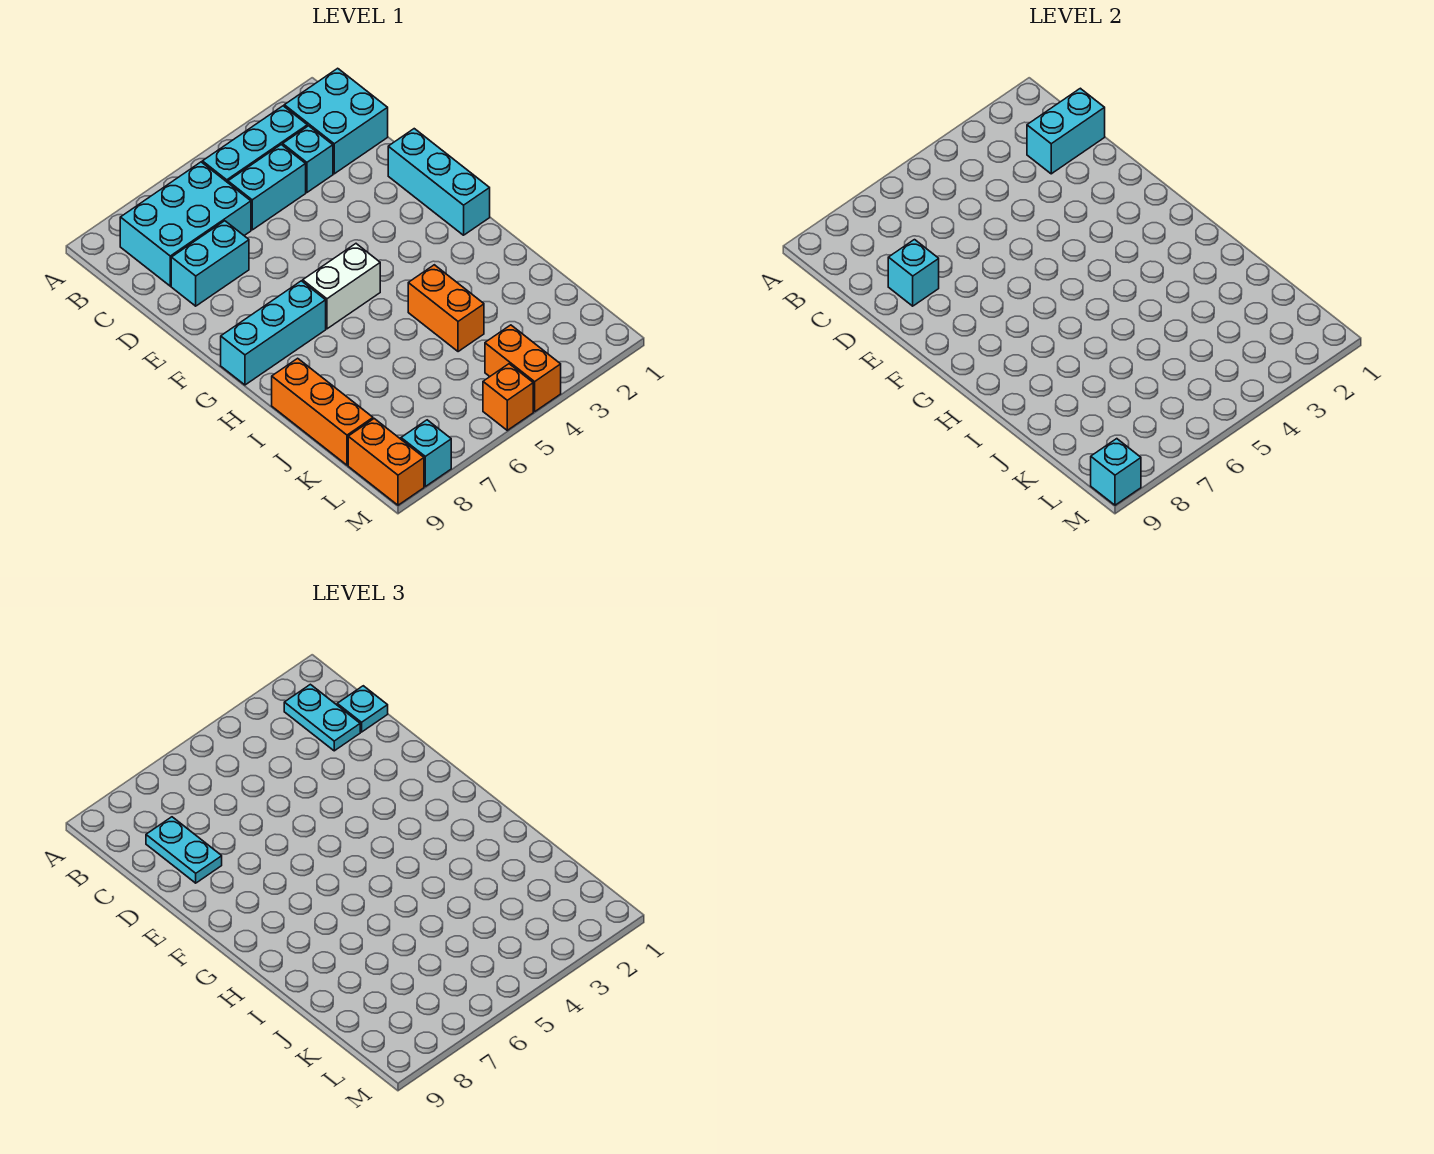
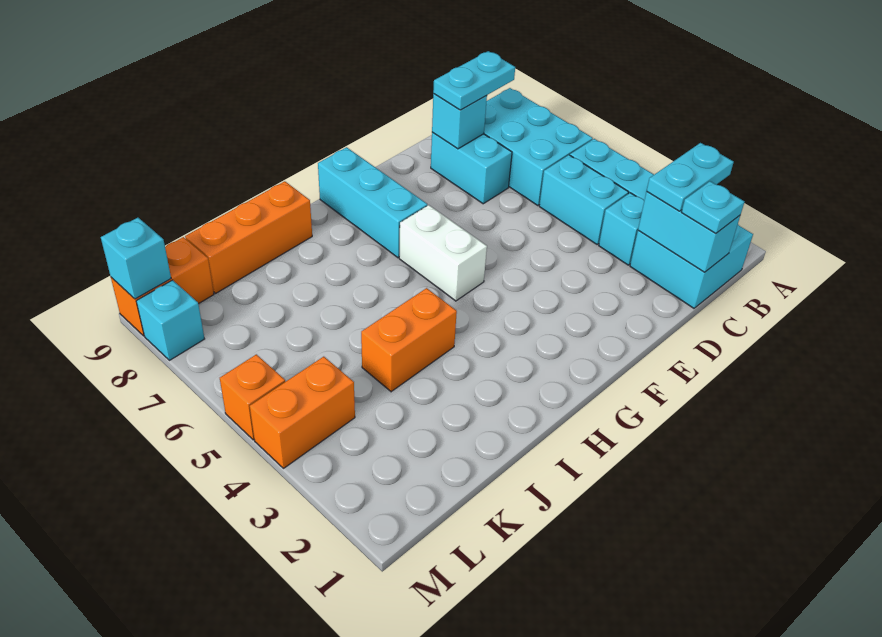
cyan brick E1:G1 level 1 -> none

